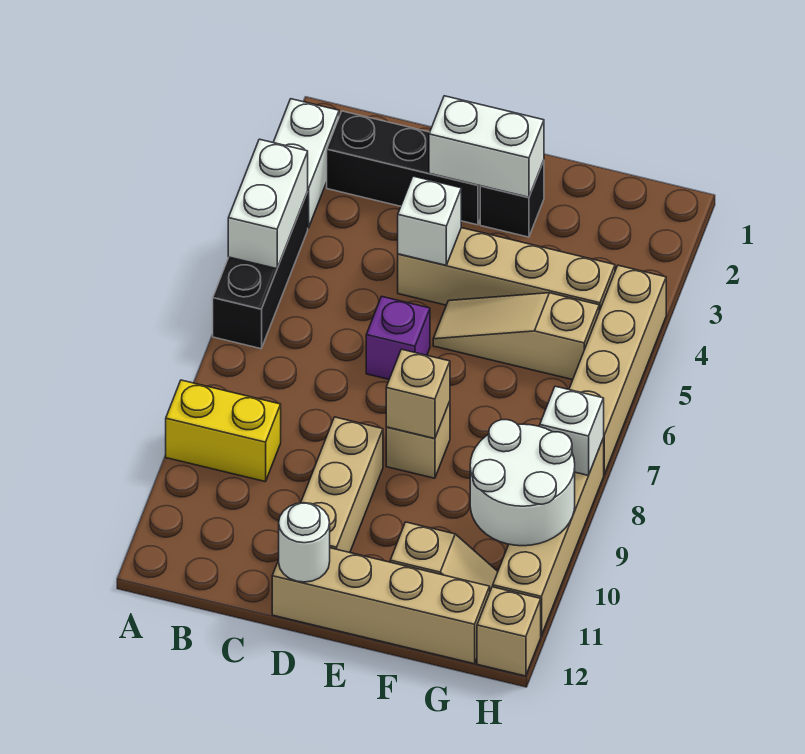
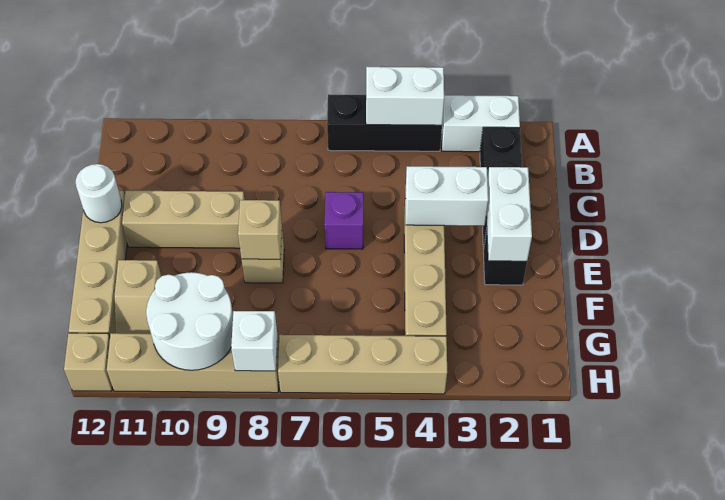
yellow brick A9:B9 level 1 -> none
white brick D4 level 2 -> white brick D3:D4 level 2
tan slope E5:G5 level 1 top G -> none

